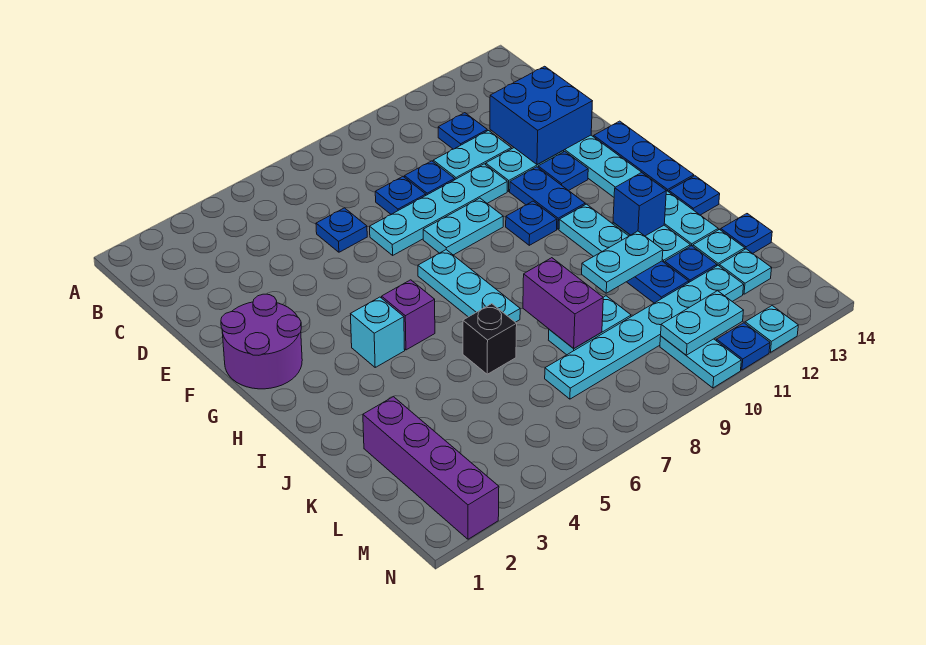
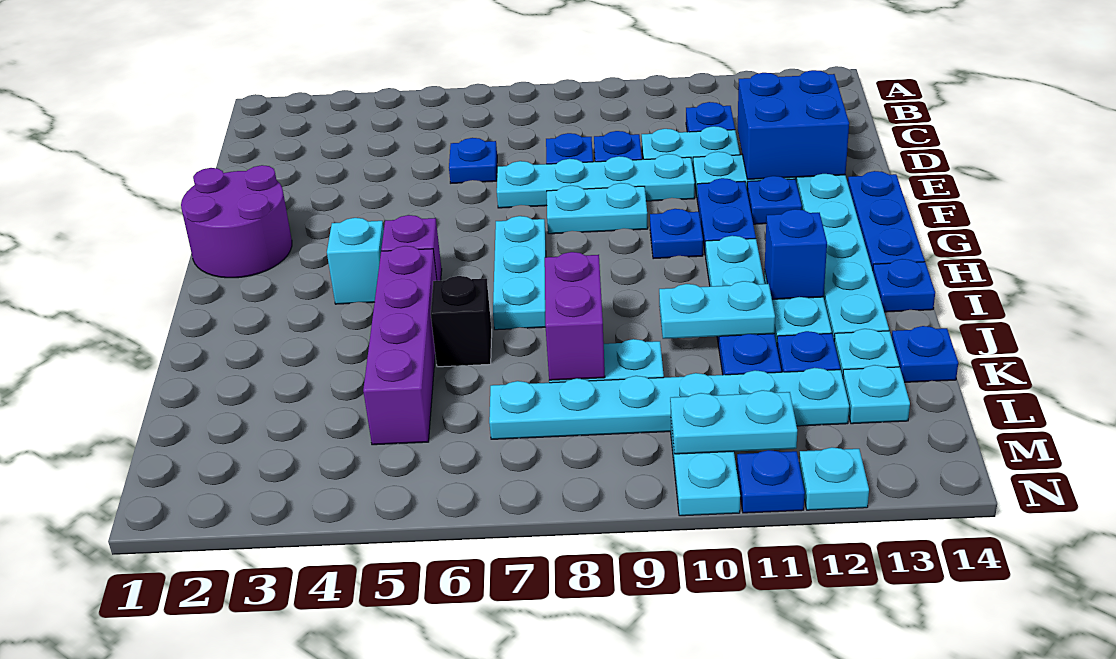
purple brick K2:N2 level 1 -> purple brick I5:L5 level 1

